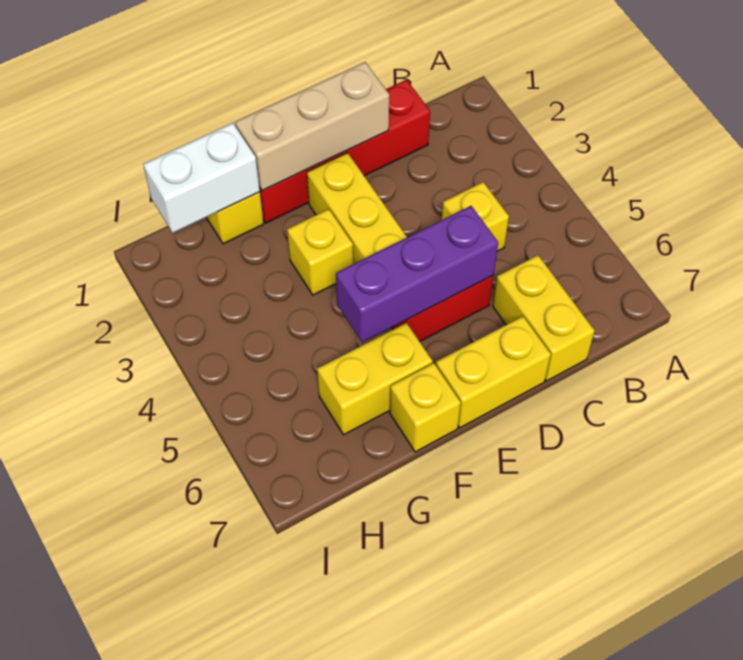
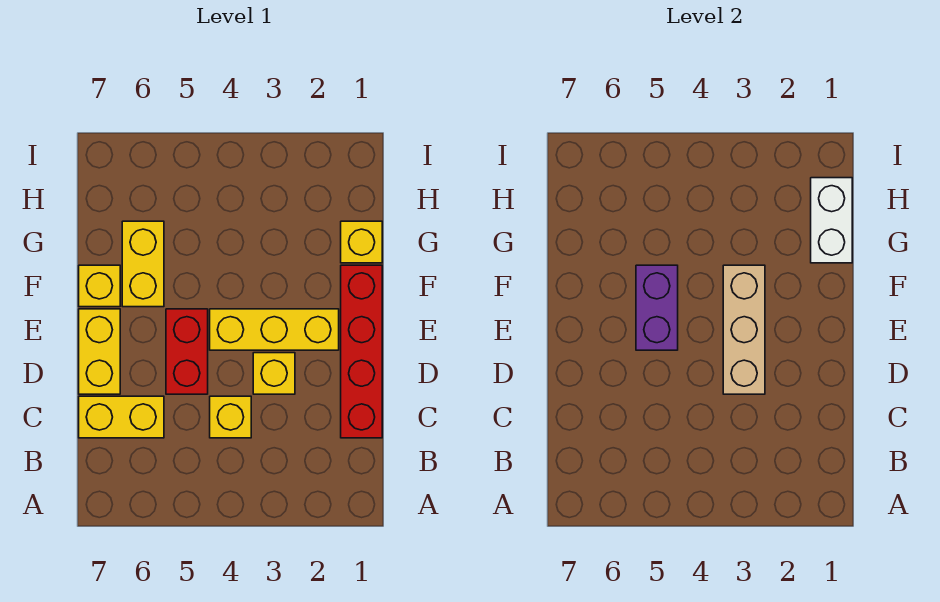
tan brick D1:F1 level 2 -> tan brick D3:F3 level 2
purple brick D5:F5 level 2 -> purple brick E5:F5 level 2
yellow brick F3 level 1 -> yellow brick D3 level 1

